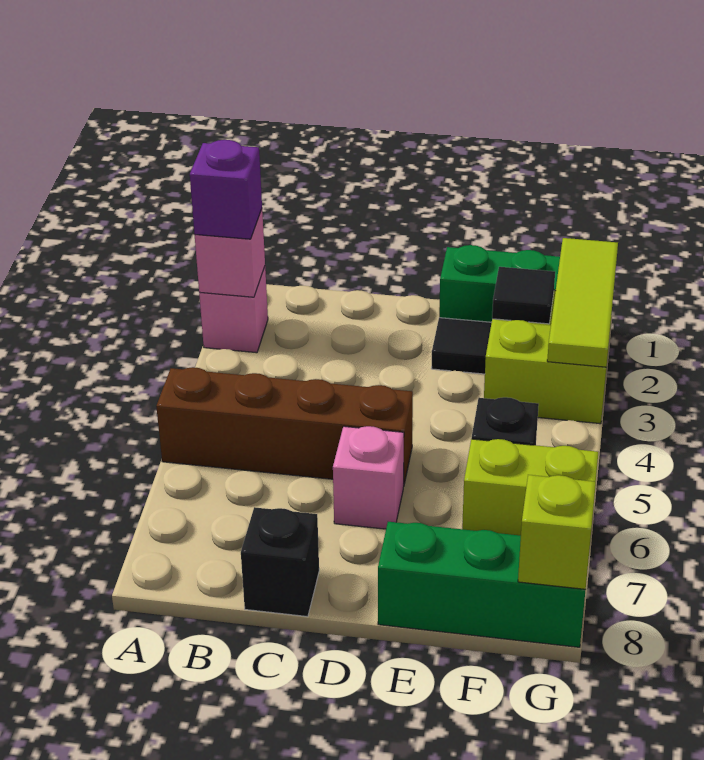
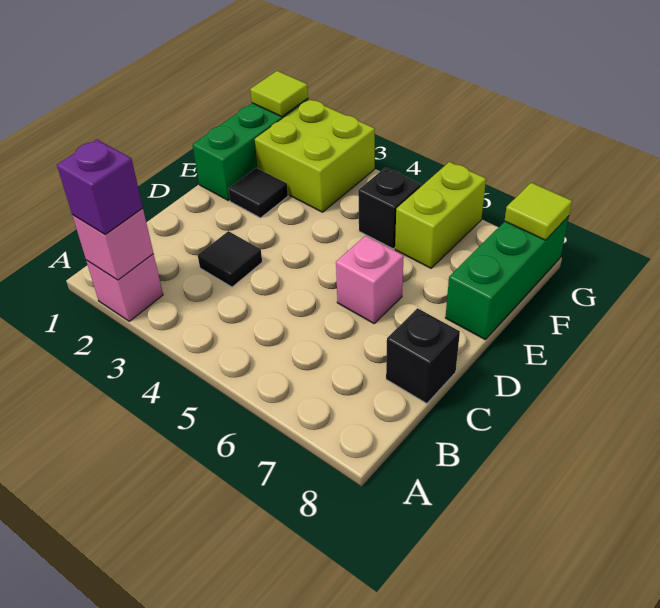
brown brick A5:D5 level 1 -> none
black tile F2 level 2 -> black tile C3 level 1
lime tile G1:G3 level 2 -> lime tile G1 level 2
lime brick G8 level 2 -> lime tile G8 level 2

